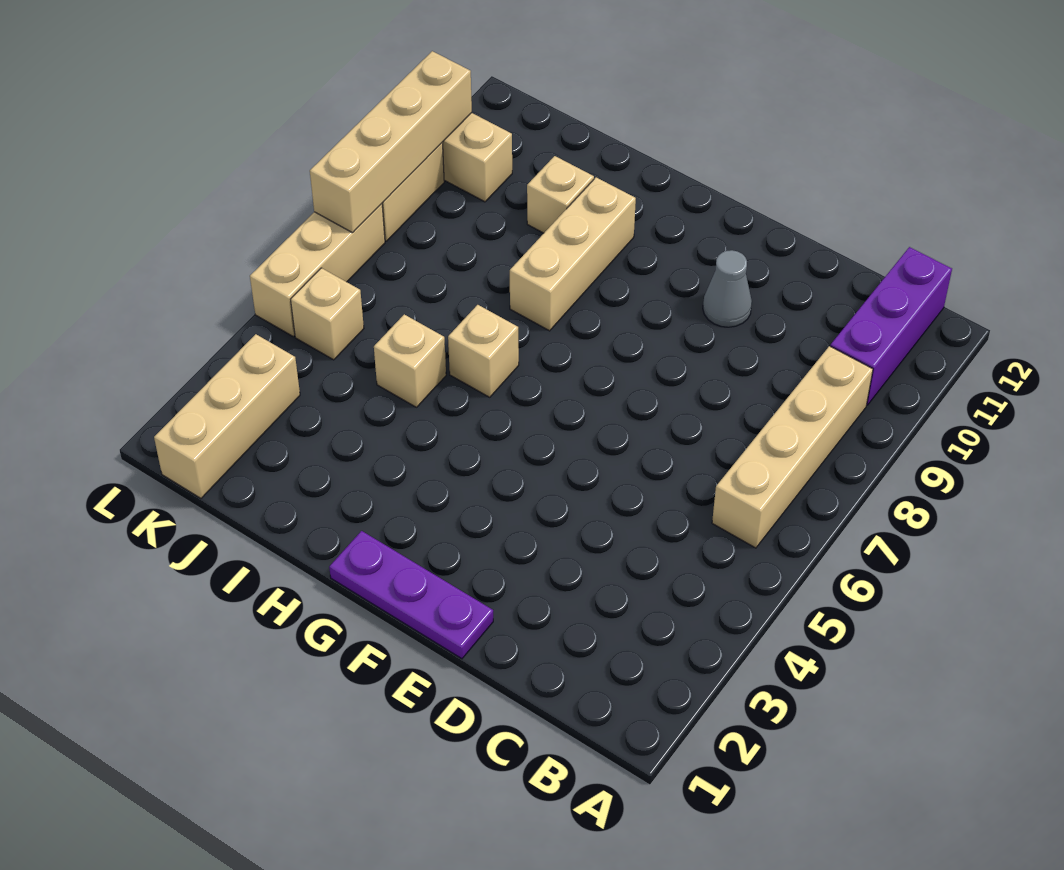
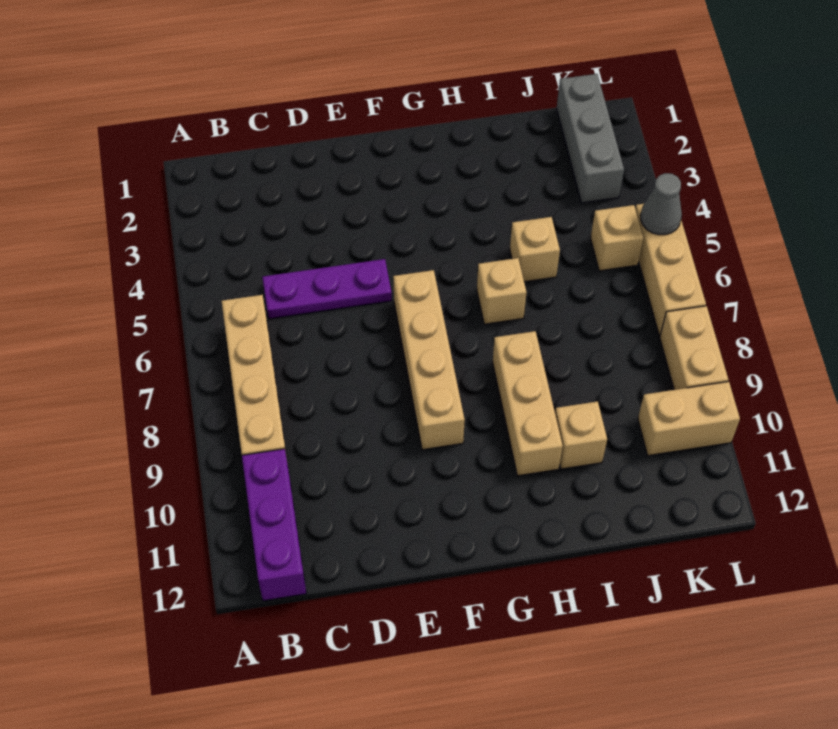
purple plate E1:G1 level 1 -> purple plate C5:E5 level 1
grey cone E10 level 1 -> grey cone L5 level 2
tan brick K1:K3 level 1 -> grey brick K1:K3 level 1
tan brick L7:L10 level 2 -> tan brick F6:F9 level 1

